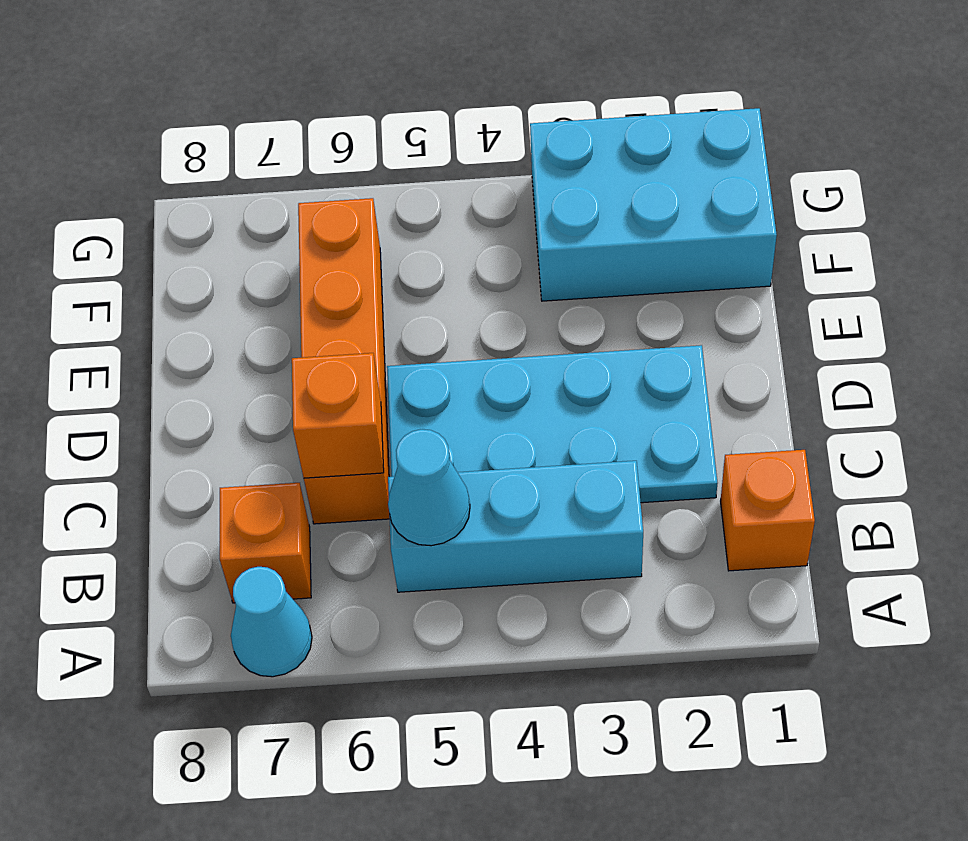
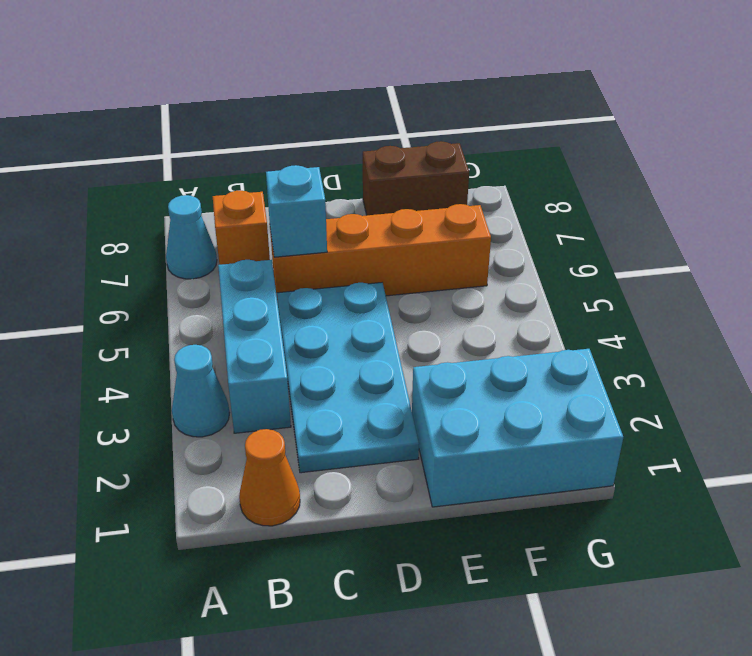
orange brick B1 level 1 -> orange cone B1 level 1
cyan cone B5 level 2 -> cyan cone A3 level 1
orange brick C6 level 2 -> cyan brick C6 level 2
none -> brown brick E8:F8 level 1
cyan brick F1:G3 level 1 -> cyan brick E1:G2 level 1

